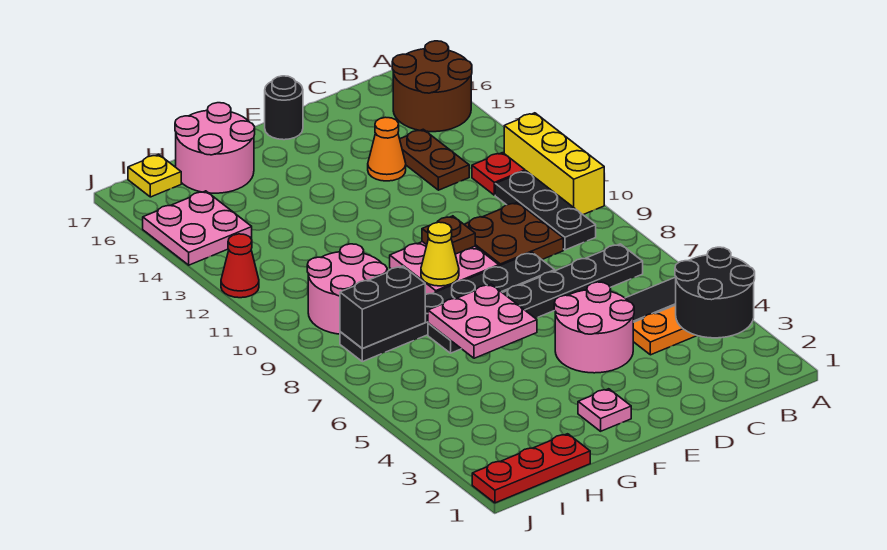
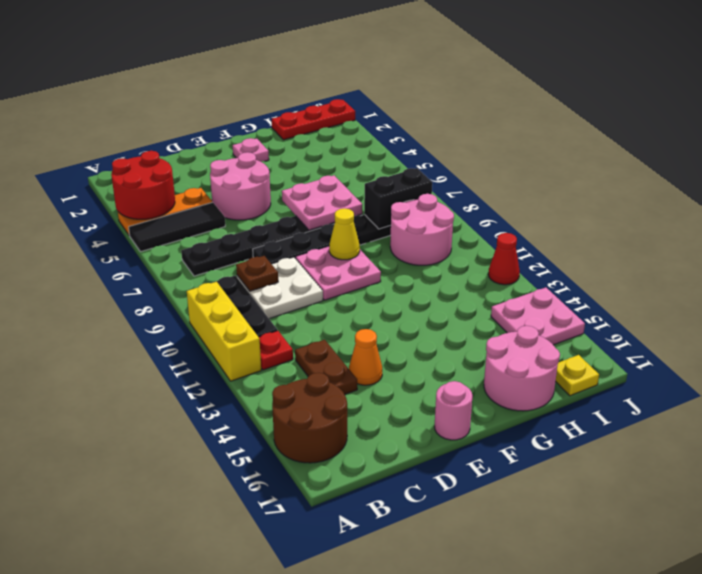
black round brick A3:B4 level 2 -> red round brick A3:B4 level 2
brown plate C9:D10 level 1 -> white plate C9:D10 level 1
brown plate E10 level 2 -> brown plate C9 level 2
black round brick E17 level 1 -> pink round brick E17 level 1

